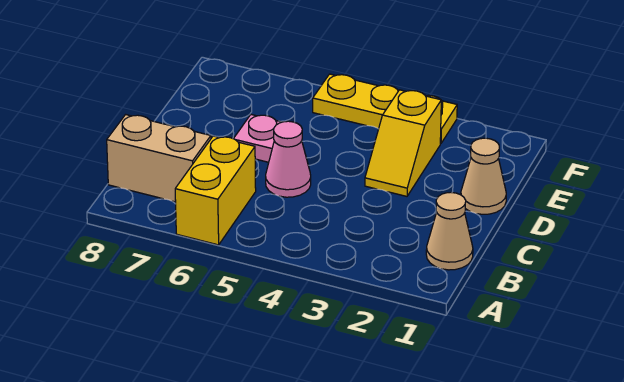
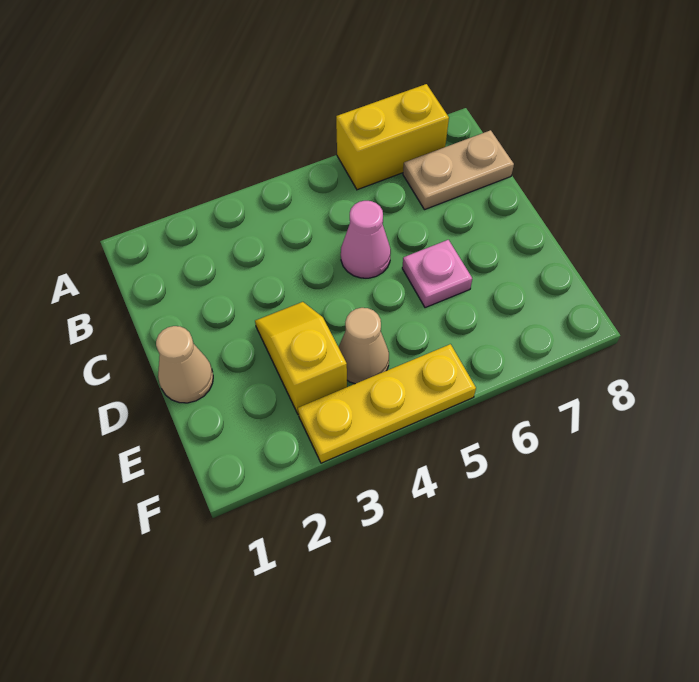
yellow brick A6:B6 level 1 -> yellow brick A6:A7 level 1
tan cone B1 level 1 -> tan cone E4 level 1
tan brick B7:B8 level 1 -> tan plate B7:B8 level 1

